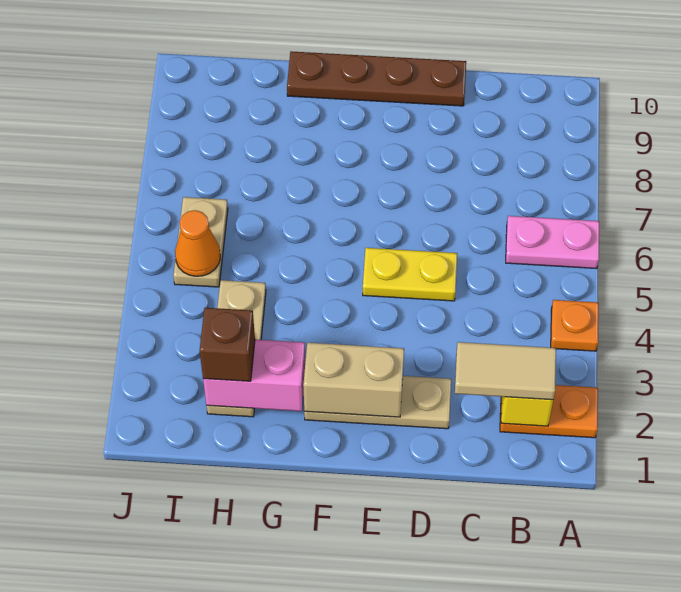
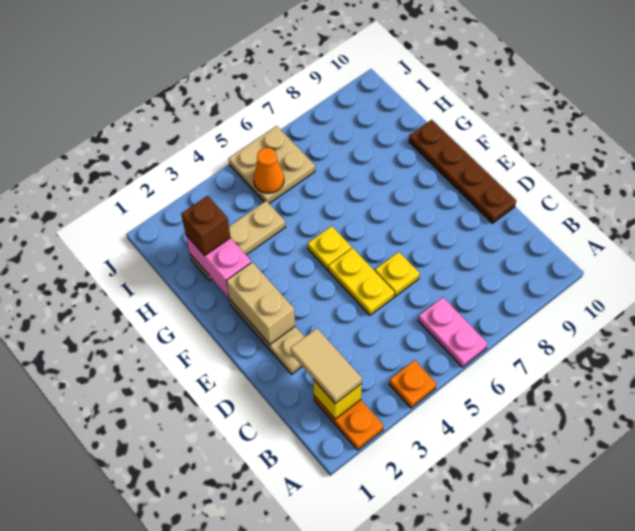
none -> yellow plate D6 level 1
none -> yellow plate F5 level 1
tan plate I5:I6 level 1 -> tan plate I5:J6 level 1

